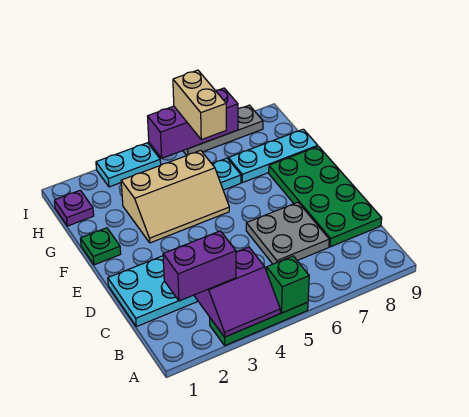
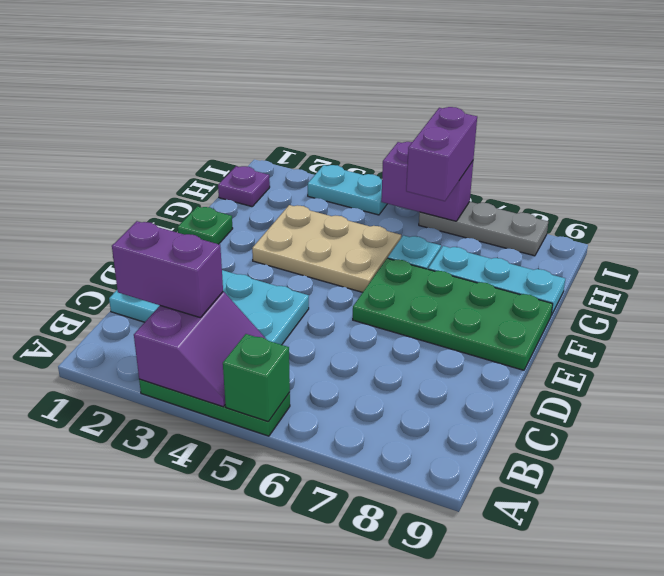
purple slope A3:B4 level 2 top B -> purple slope A3:B4 level 2 top 3
grey plate C6:D7 level 1 -> none
green plate C8:F9 level 1 -> green plate E6:F9 level 1
tan slope F3:G5 level 1 top G -> tan plate F3:G5 level 1
tan brick H6:I6 level 3 -> purple brick H6:I6 level 3
purple brick I5:I7 level 2 -> purple brick I5:I6 level 2

